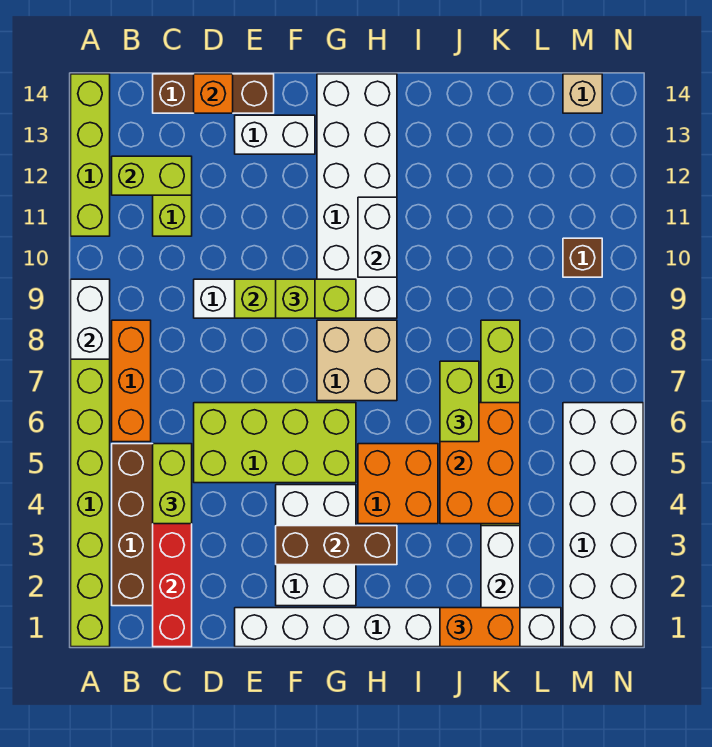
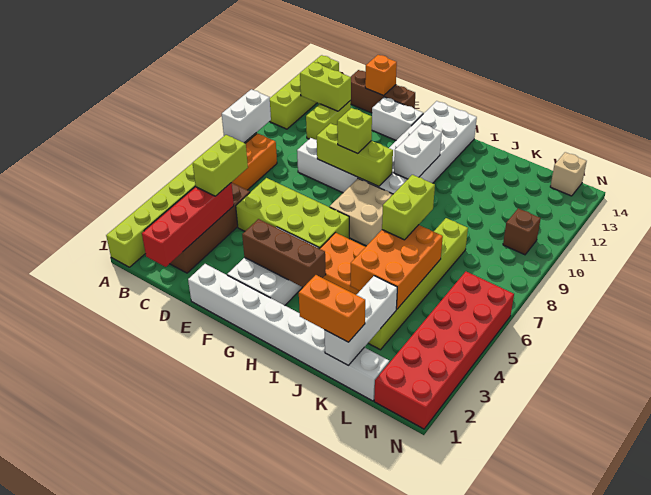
white brick M1:N6 level 1 -> red brick M1:N6 level 1

